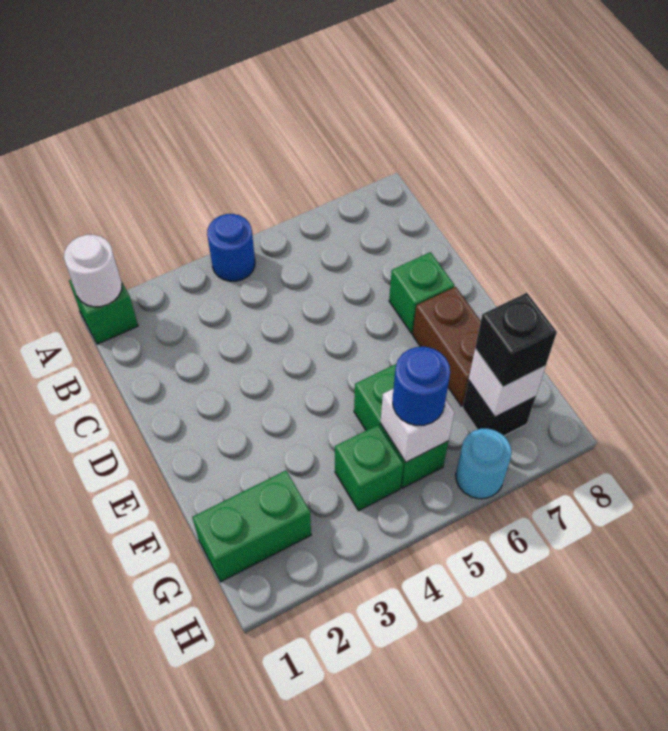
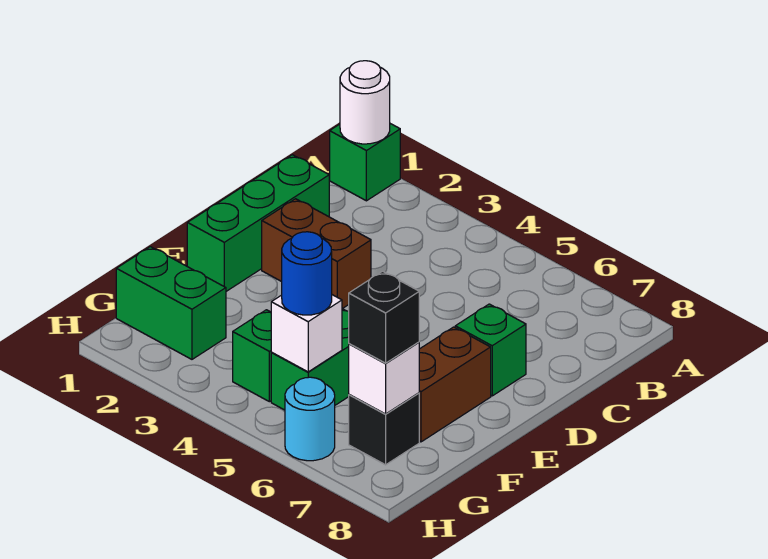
blue round brick A4 level 1 -> none
none -> green brick C1:E1 level 1
none -> brown brick D2:D3 level 1

